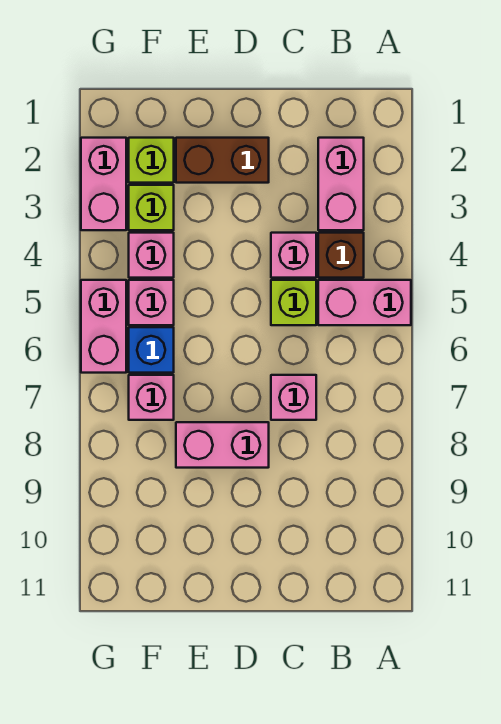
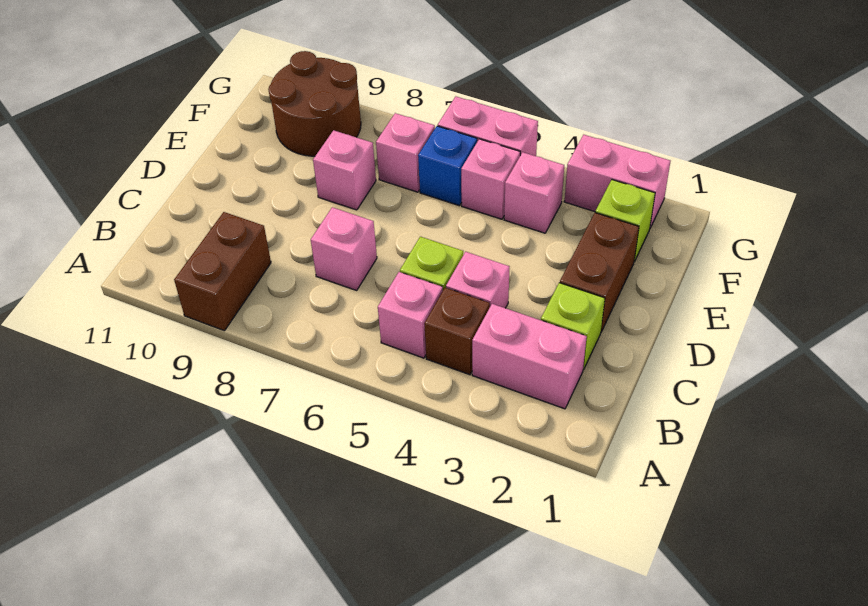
pink brick A5:B5 level 1 -> pink brick B5 level 1
none -> brown brick A9:B9 level 1
pink brick D8:E8 level 1 -> pink brick E8 level 1
lime brick F3 level 1 -> lime brick C2 level 1
none -> brown round brick F9:G10 level 1

